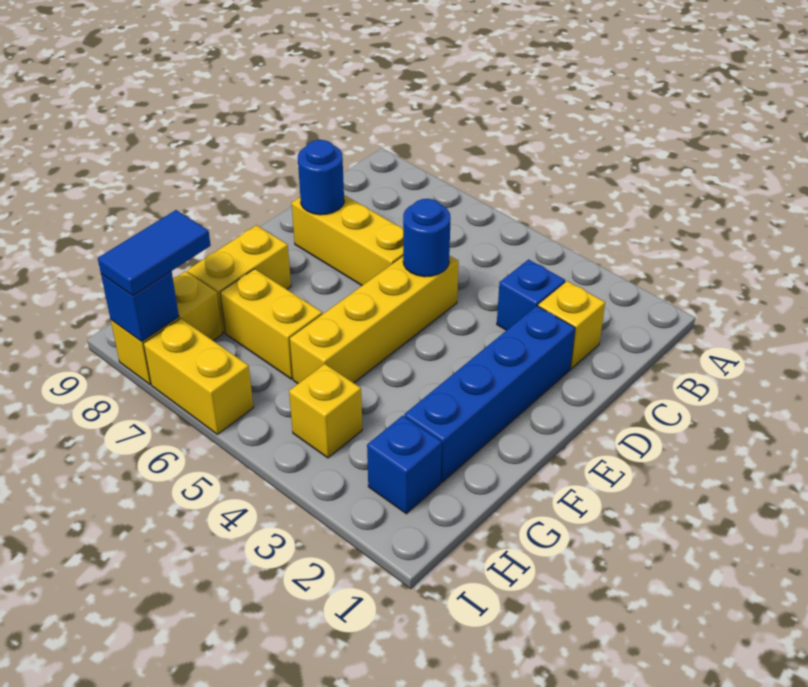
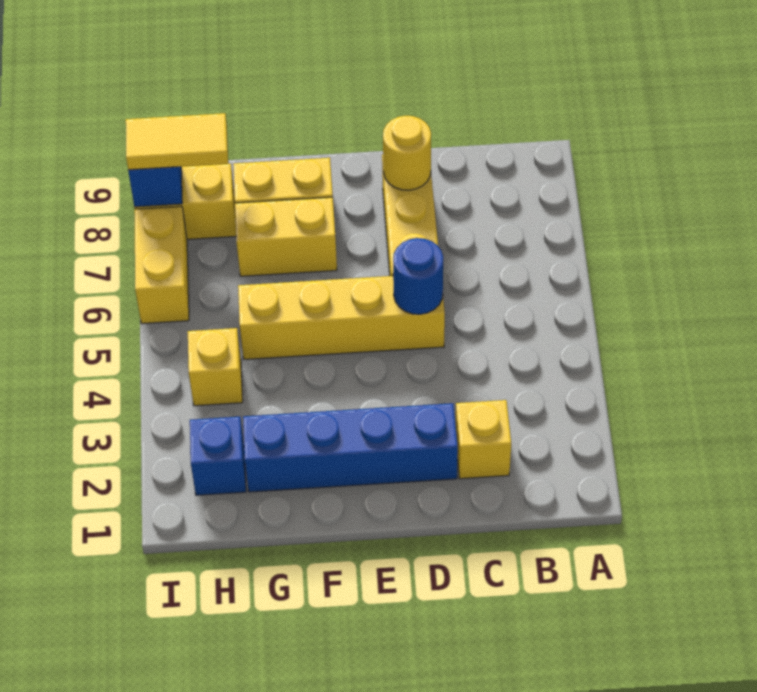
blue brick C3 level 1 -> none
blue round brick D8 level 2 -> yellow round brick D8 level 2
yellow brick G6:G7 level 1 -> yellow brick F7:G7 level 1
blue tile H8:I8 level 3 -> yellow tile H8:I8 level 3

